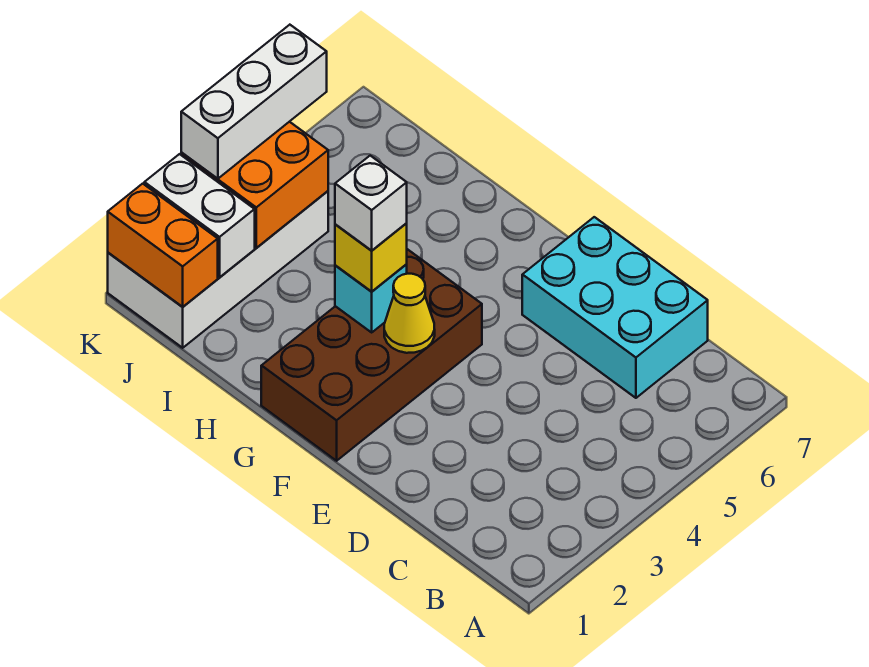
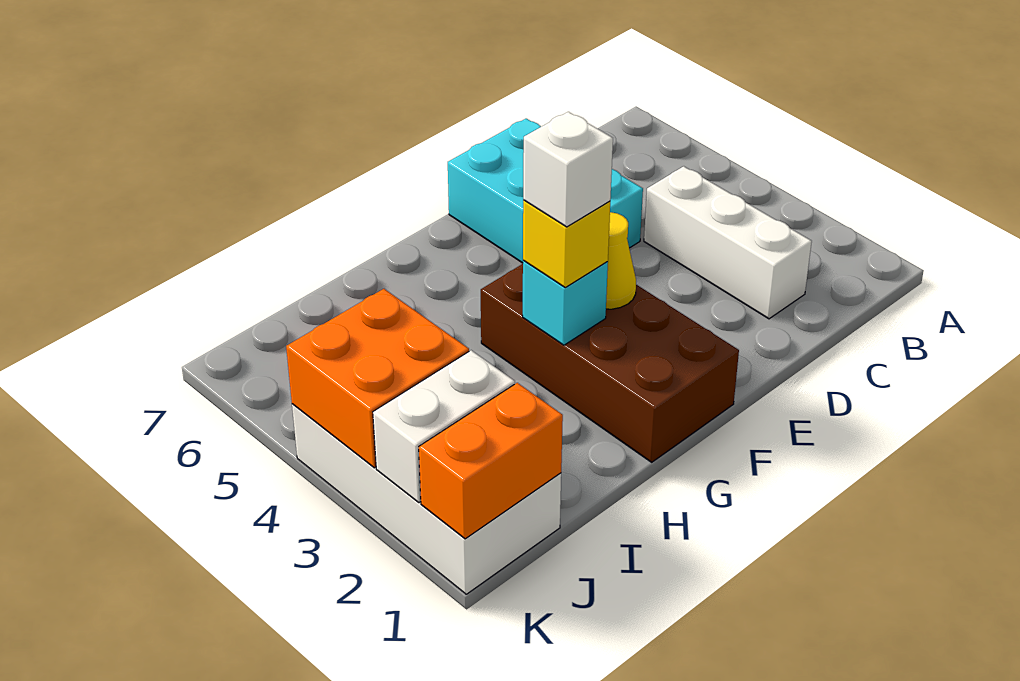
cyan brick C6:E7 level 1 -> cyan brick D5:E7 level 1
white brick K3:K5 level 3 -> white brick C2:C4 level 1

